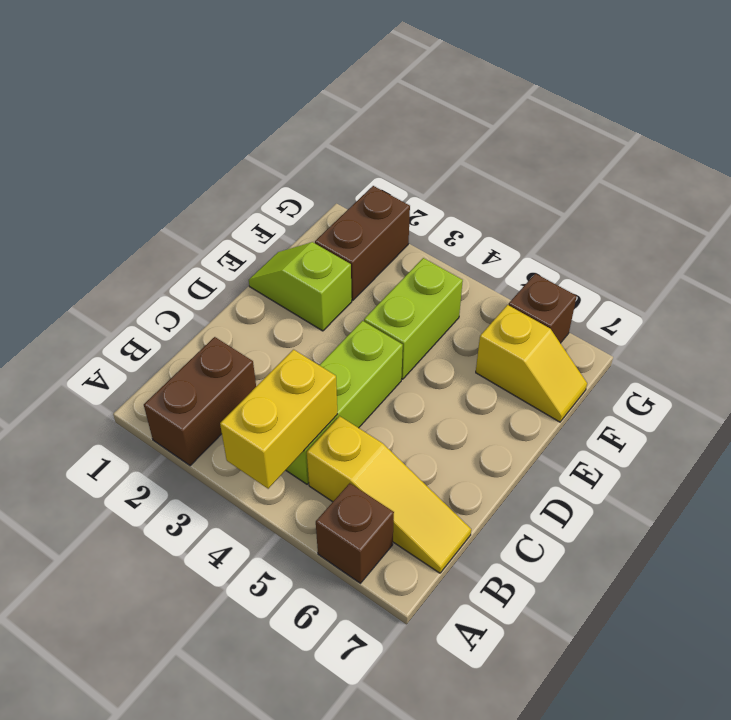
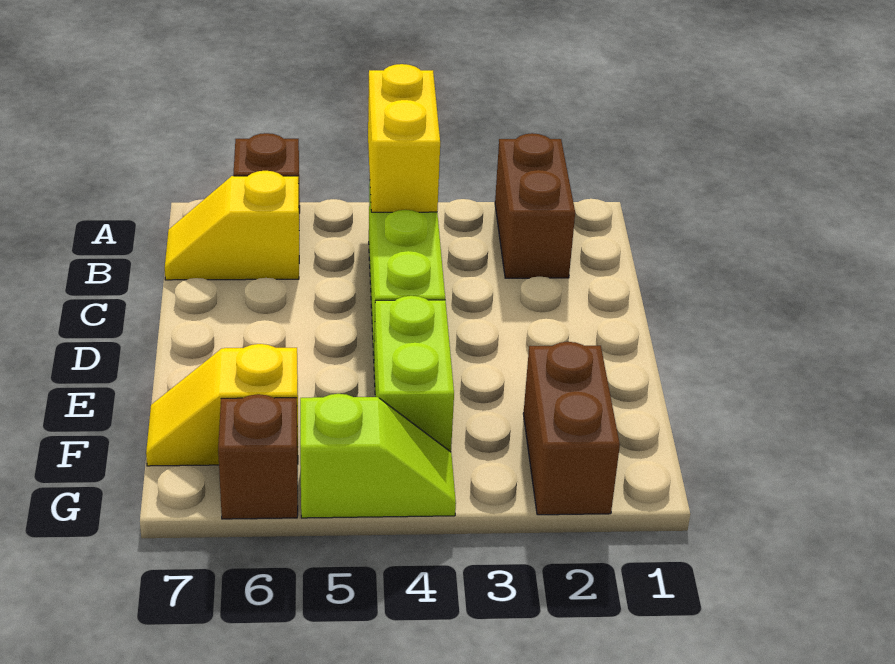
yellow slope B5:B7 level 1 top 5 -> yellow slope B6:B7 level 1 top 6
lime slope E1:E2 level 1 top 2 -> lime slope G4:G5 level 1 top 5

